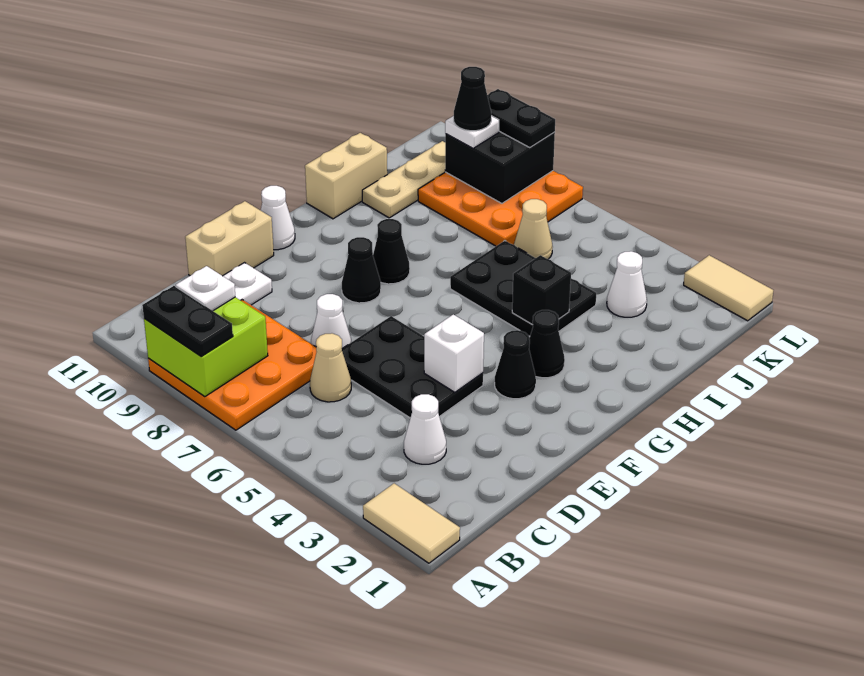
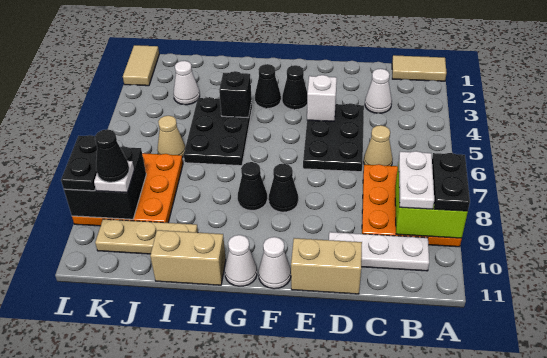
tan tile A1:A2 level 1 -> tan tile A1:B1 level 1
white plate B9 level 3 -> white plate B8:B9 level 3
white cone D7 level 1 -> white cone G11 level 1

